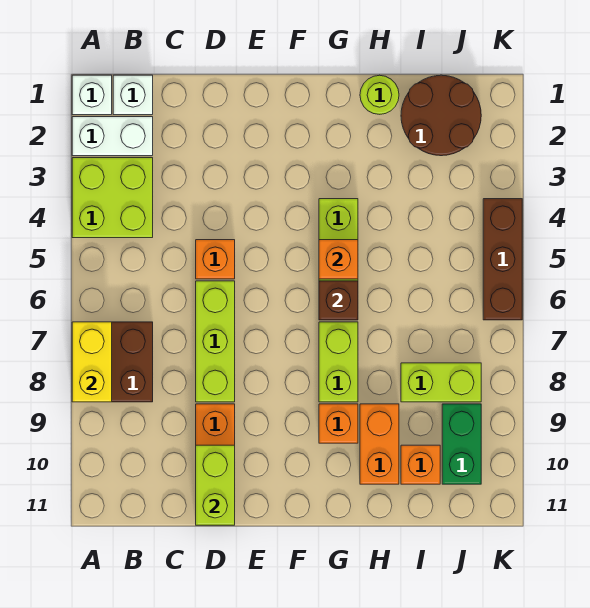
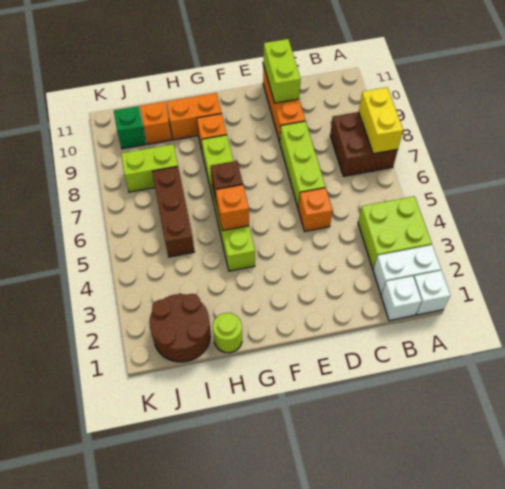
orange brick H9:H10 level 1 -> orange brick G10:H10 level 1
green brick J9:J10 level 1 -> green brick J10 level 1
brown brick K4:K6 level 1 -> brown brick I5:I7 level 1

